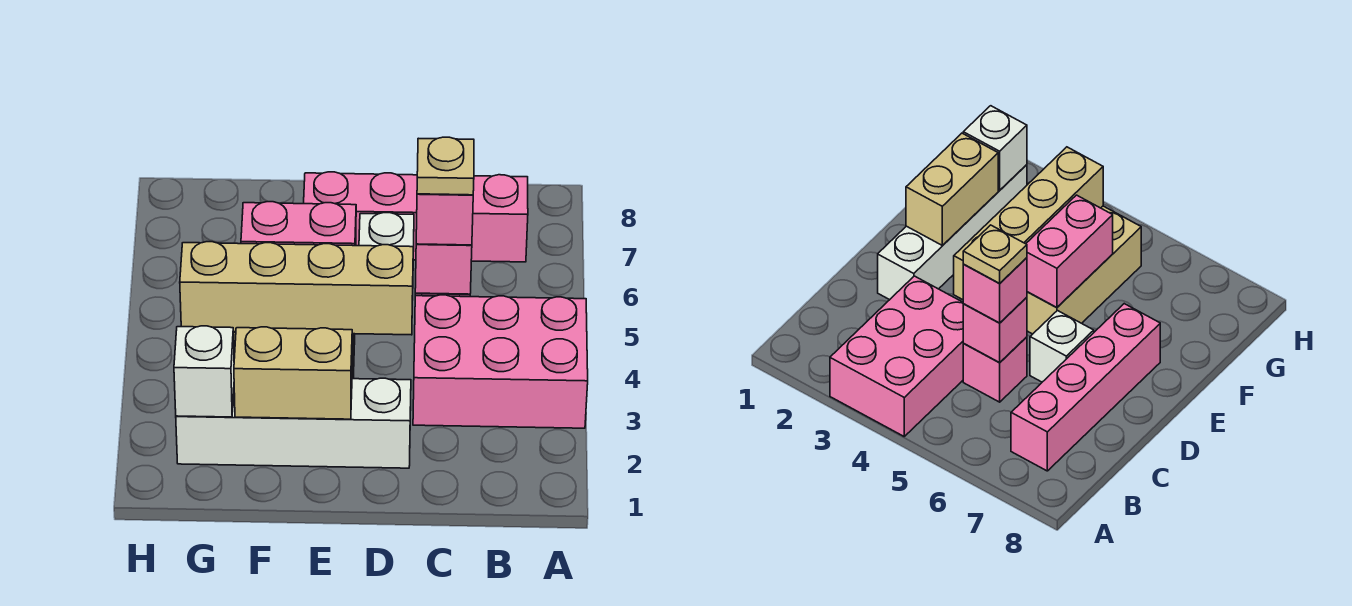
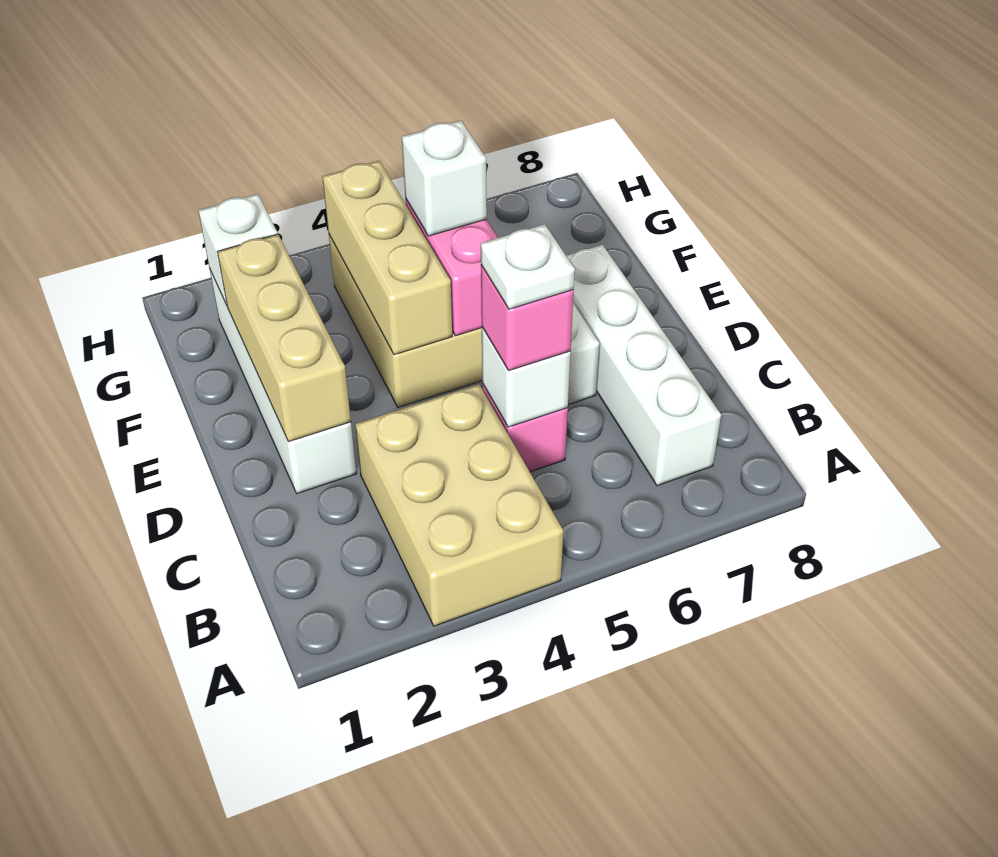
pink brick A3:C4 level 1 -> tan brick A3:C4 level 1
pink brick B7:E7 level 1 -> white brick B7:E7 level 1
pink brick C5 level 2 -> white brick C5 level 2
tan plate C5 level 4 -> white plate C5 level 4
tan brick D4:G4 level 2 -> tan brick E4:G4 level 2
tan brick E2:F2 level 2 -> tan brick D2:F2 level 2
none -> white brick F5 level 3

